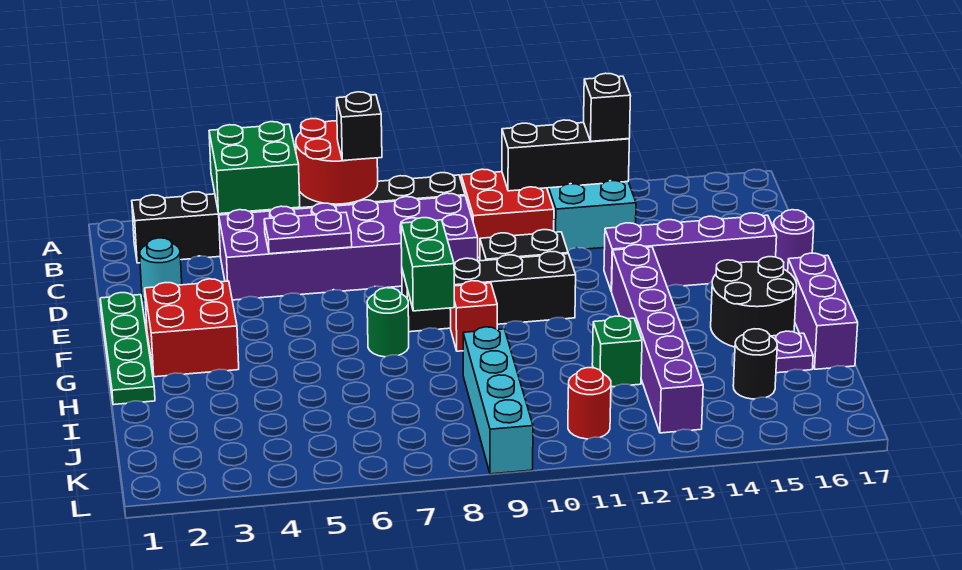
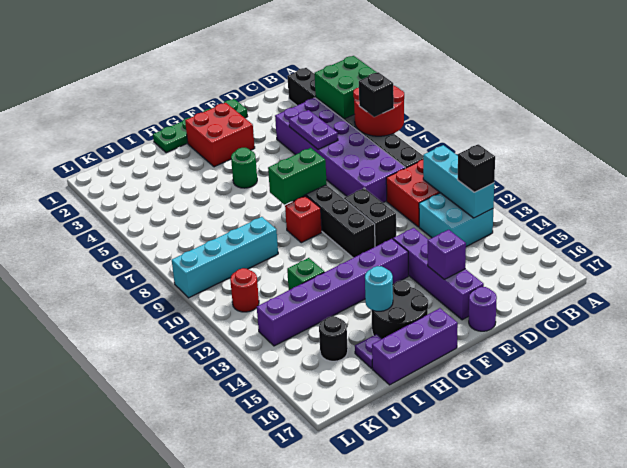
black brick B11:B13 level 2 -> cyan brick B11:B13 level 2
cyan round brick D2 level 1 -> cyan round brick H15 level 2
none -> purple brick E15 level 2
green round brick G7 level 1 -> green round brick G5 level 1

